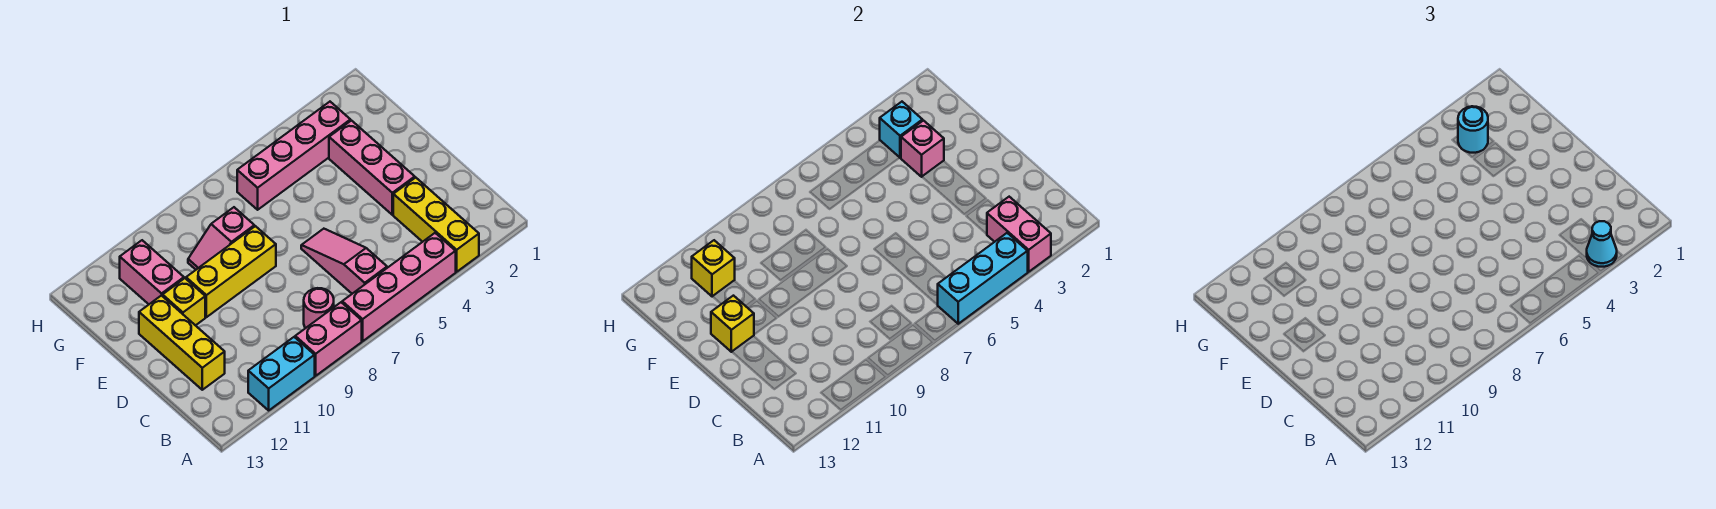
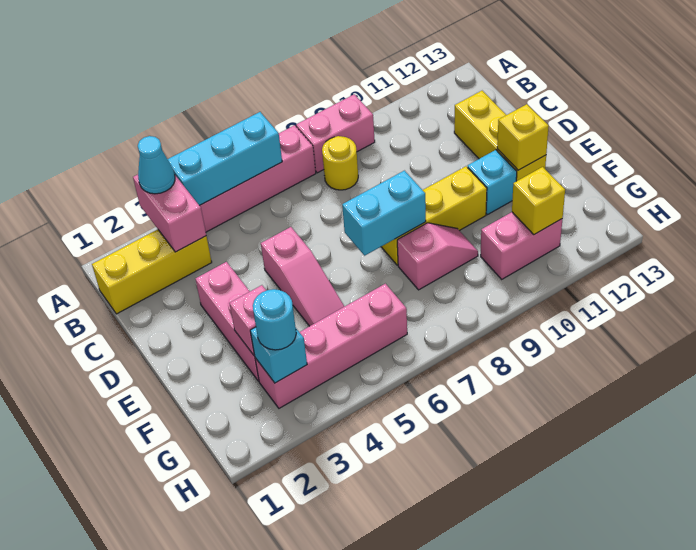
yellow brick A3:C3 level 1 -> yellow brick B1:B3 level 1
cyan brick A10:A11 level 1 -> cyan brick E7:E8 level 2
pink slope B6:D6 level 1 top B -> pink slope D5:F5 level 1 top D
pink round brick B8 level 1 -> yellow round brick B8 level 1
yellow brick E11 level 1 -> cyan brick E11 level 1
pink brick F11:G11 level 1 -> pink brick G10:G11 level 1

